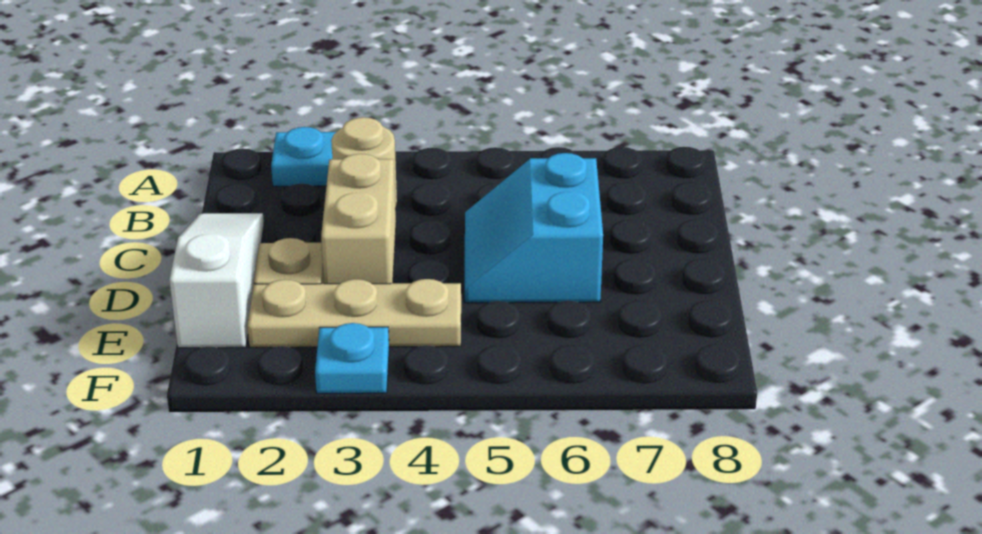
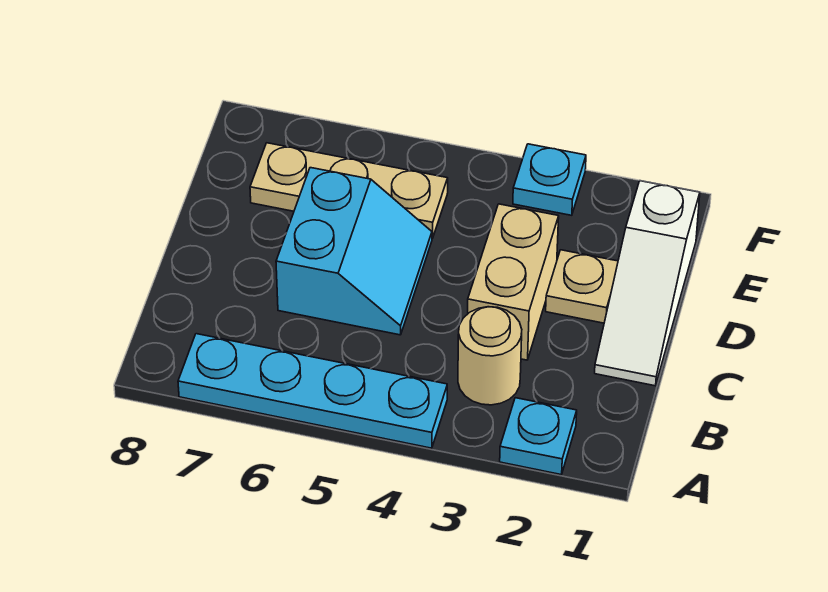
none -> cyan plate A4:A7 level 1
tan plate E2:E4 level 1 -> tan plate E5:E7 level 1

